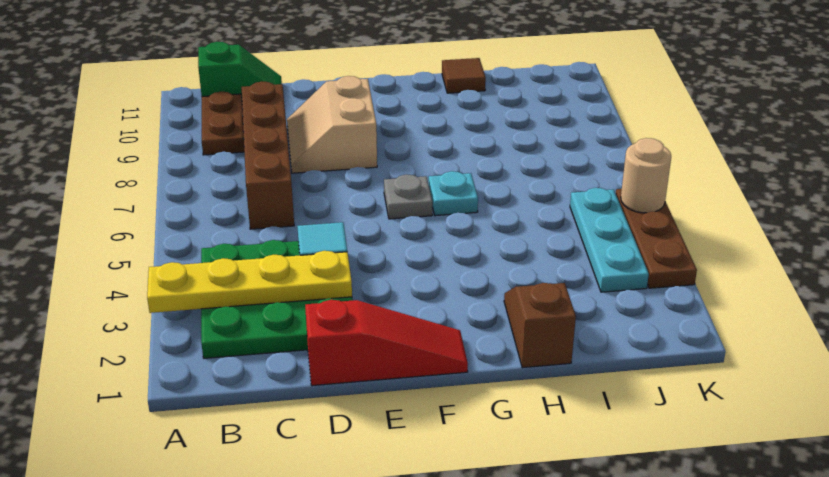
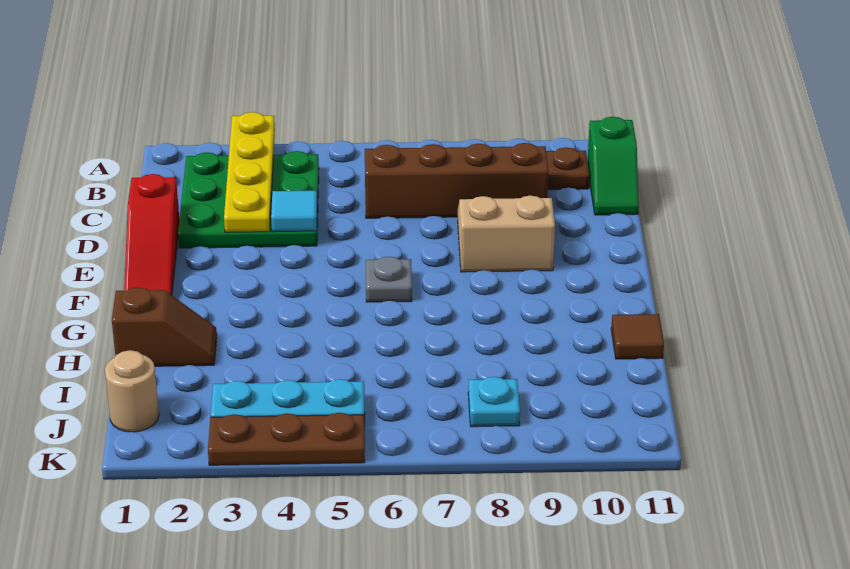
cyan plate G6 level 1 -> cyan plate J8 level 1
tan round brick K5 level 2 -> tan round brick J1 level 1

